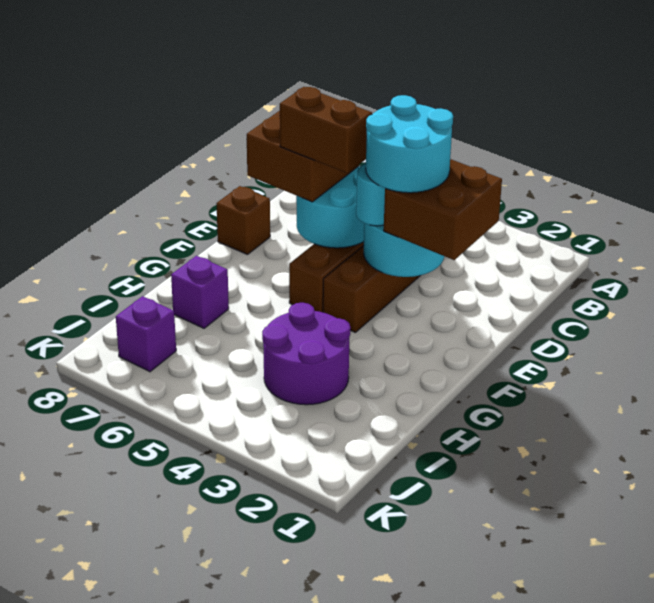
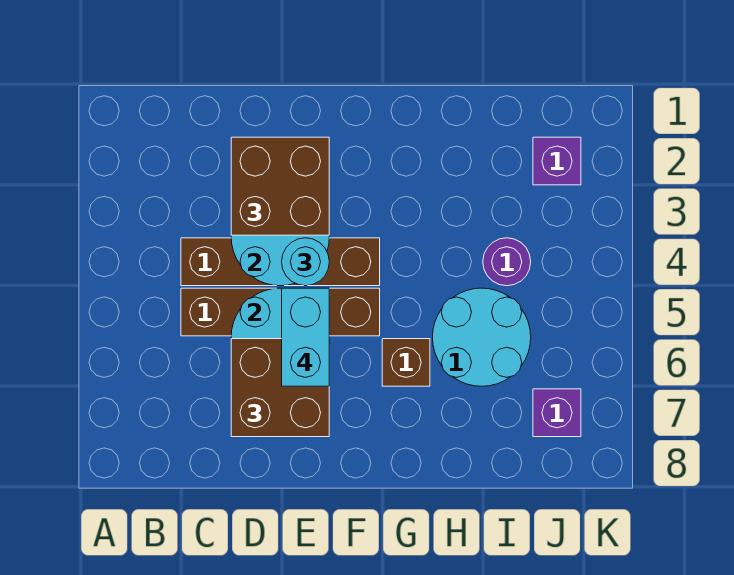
cyan round brick D3:E4 level 4 -> cyan round brick H5:I6 level 1
brown brick E5:E6 level 4 -> cyan brick E5:E6 level 4
brown brick E8 level 1 -> brown brick G6 level 1
purple round brick H3:I4 level 1 -> purple round brick I4 level 1
purple brick H7 level 1 -> purple brick J2 level 1

